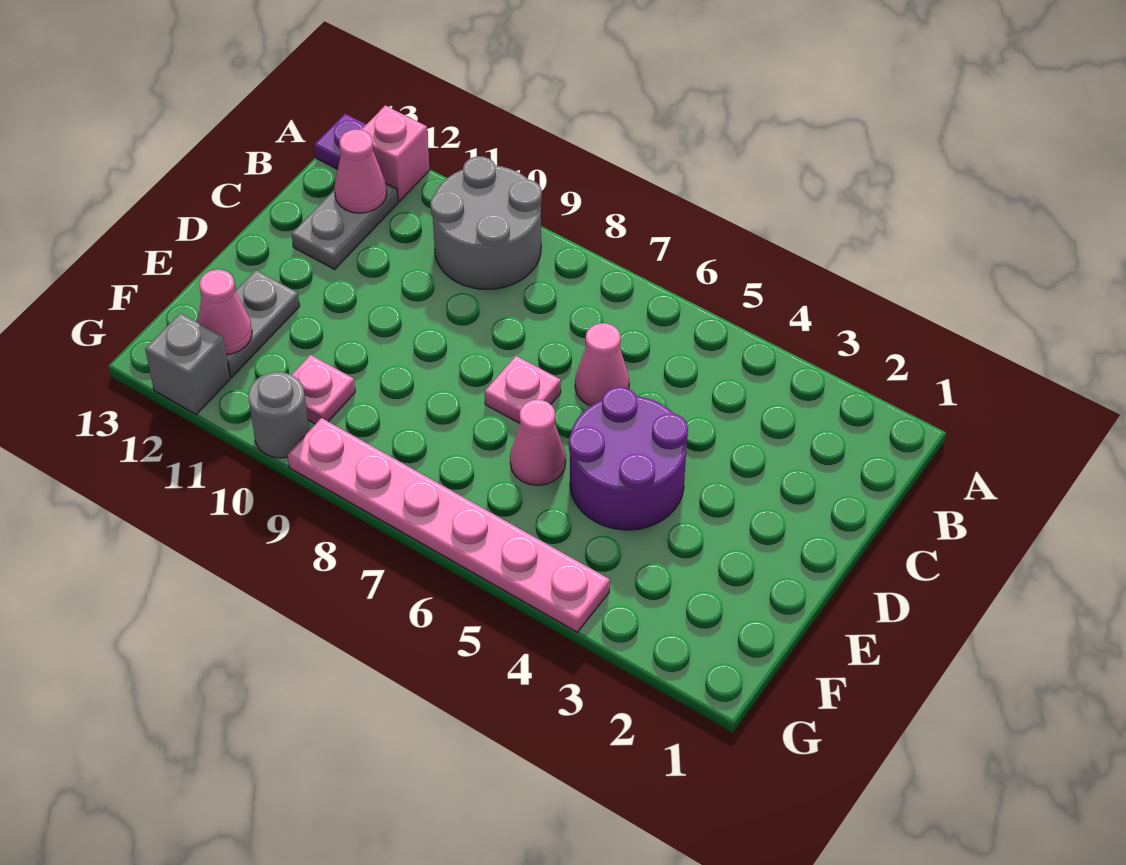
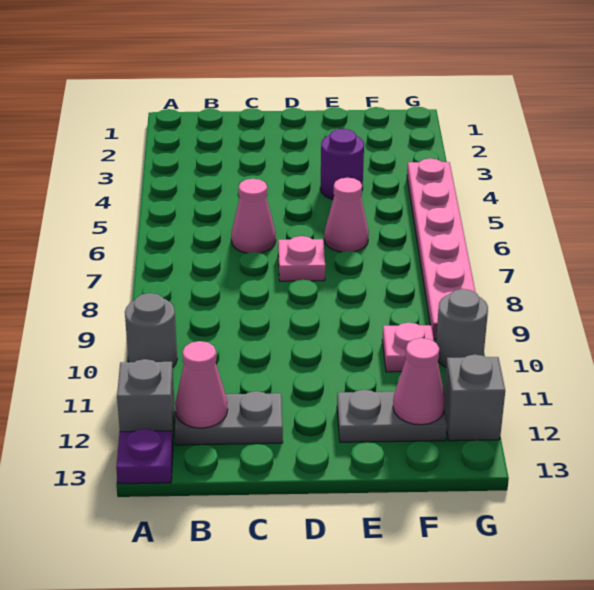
grey round brick A9:B10 level 1 -> grey round brick A10 level 1
pink brick A12 level 1 -> grey brick A12 level 1
purple round brick D4:E5 level 1 -> purple round brick E4 level 1

